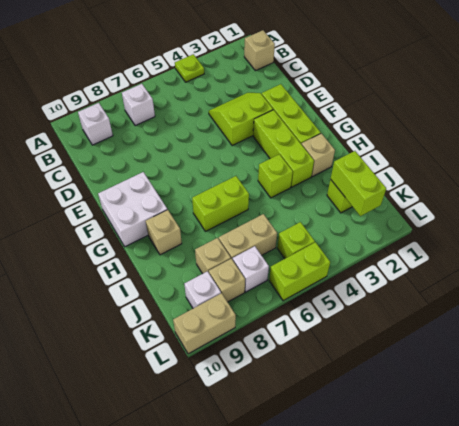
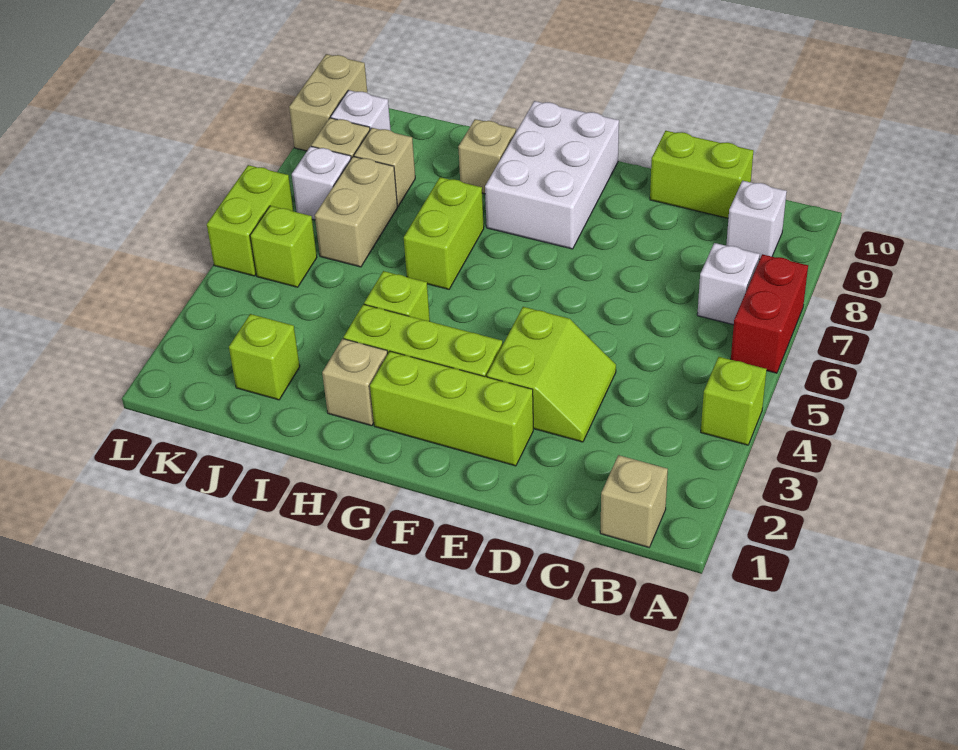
lime plate A4 level 1 -> lime brick A4 level 1
none -> red brick A6:A7 level 1
white brick F9:G10 level 1 -> white brick F8:G10 level 1
lime brick J2:K2 level 2 -> lime brick C10:D10 level 1

